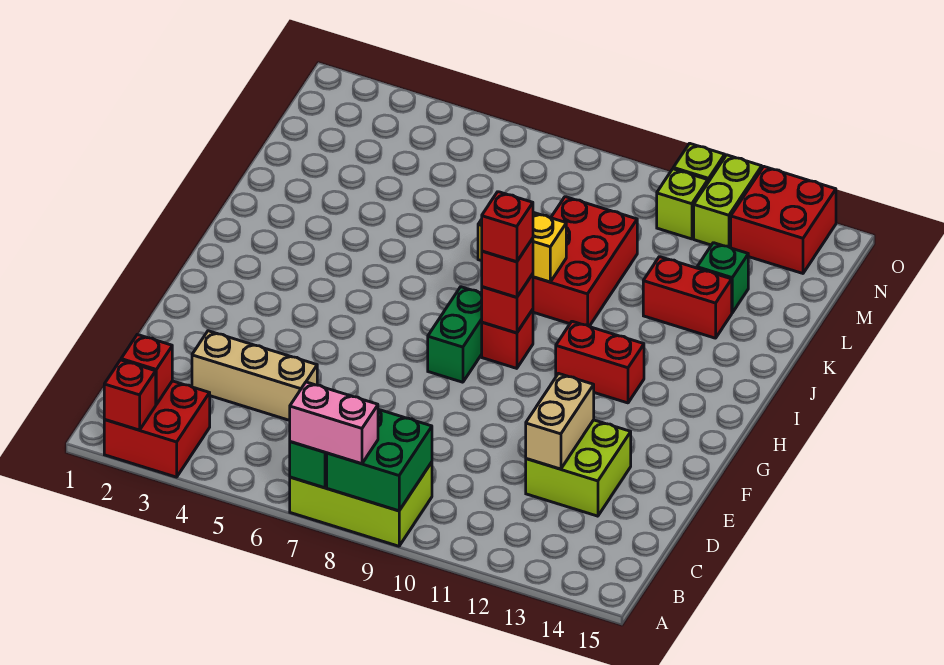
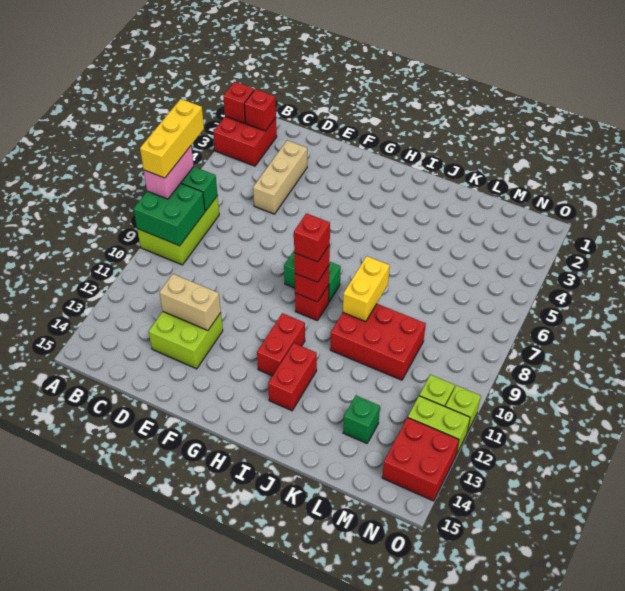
none -> yellow brick A6:A8 level 4
red brick K12:K13 level 1 -> red brick I12:I13 level 1

